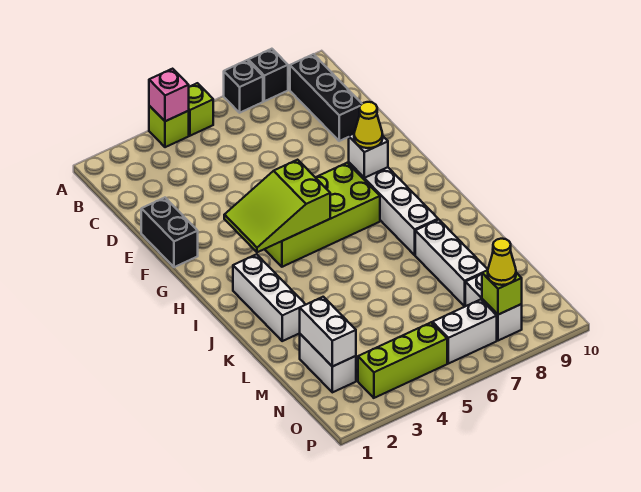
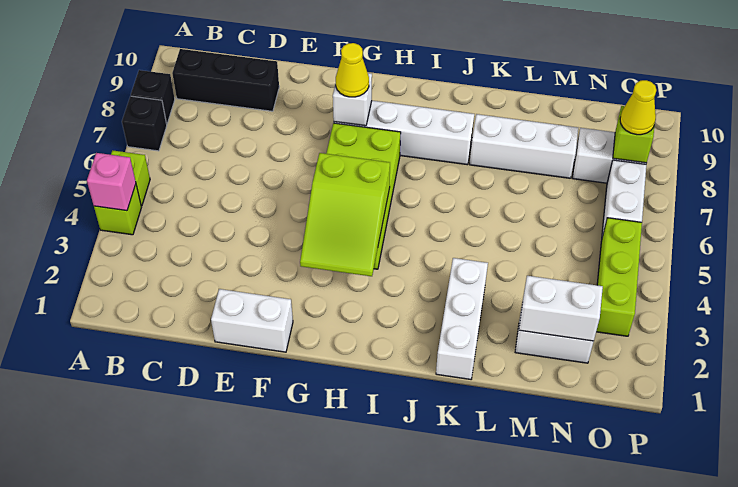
black brick E1:F1 level 1 -> white brick E1:F1 level 1
white brick I2:K2 level 1 -> white brick K1:K3 level 1

